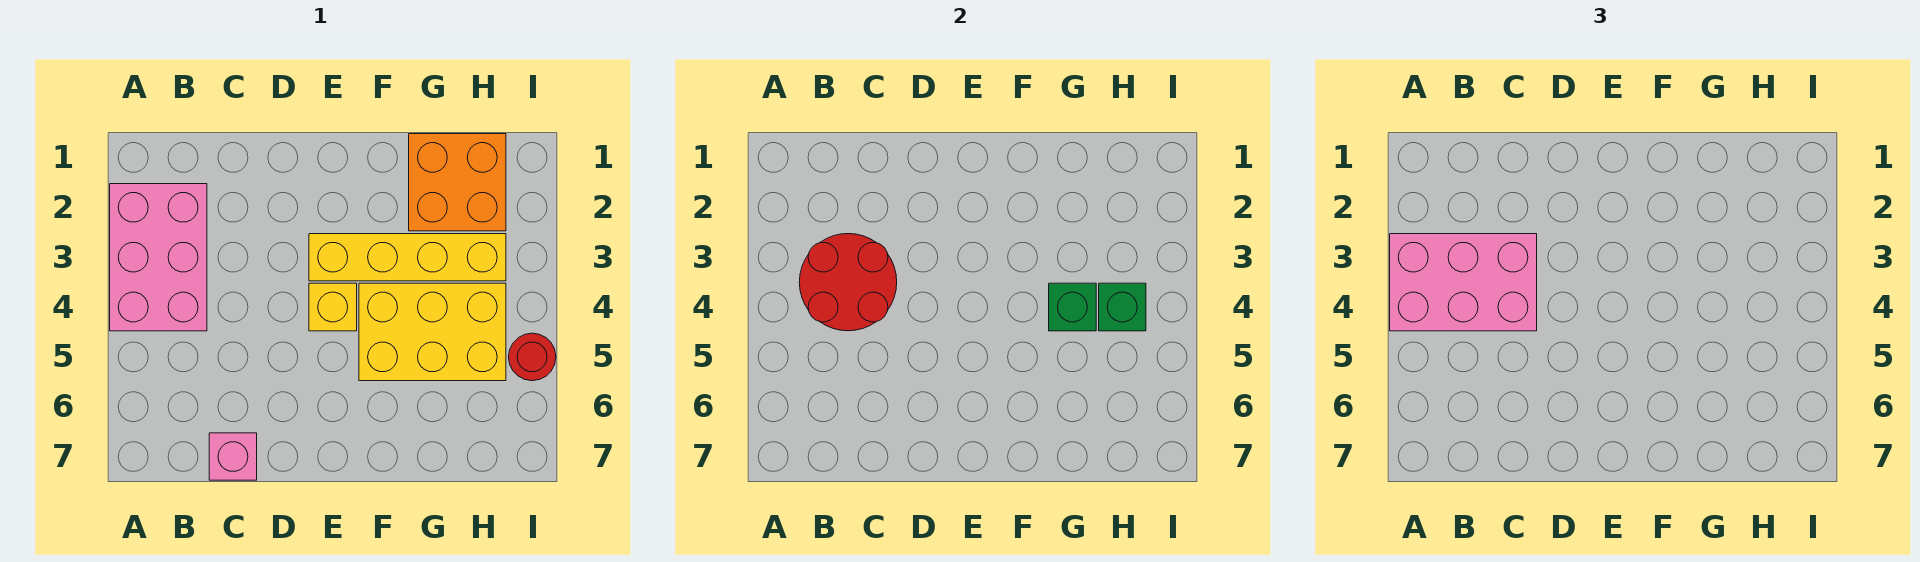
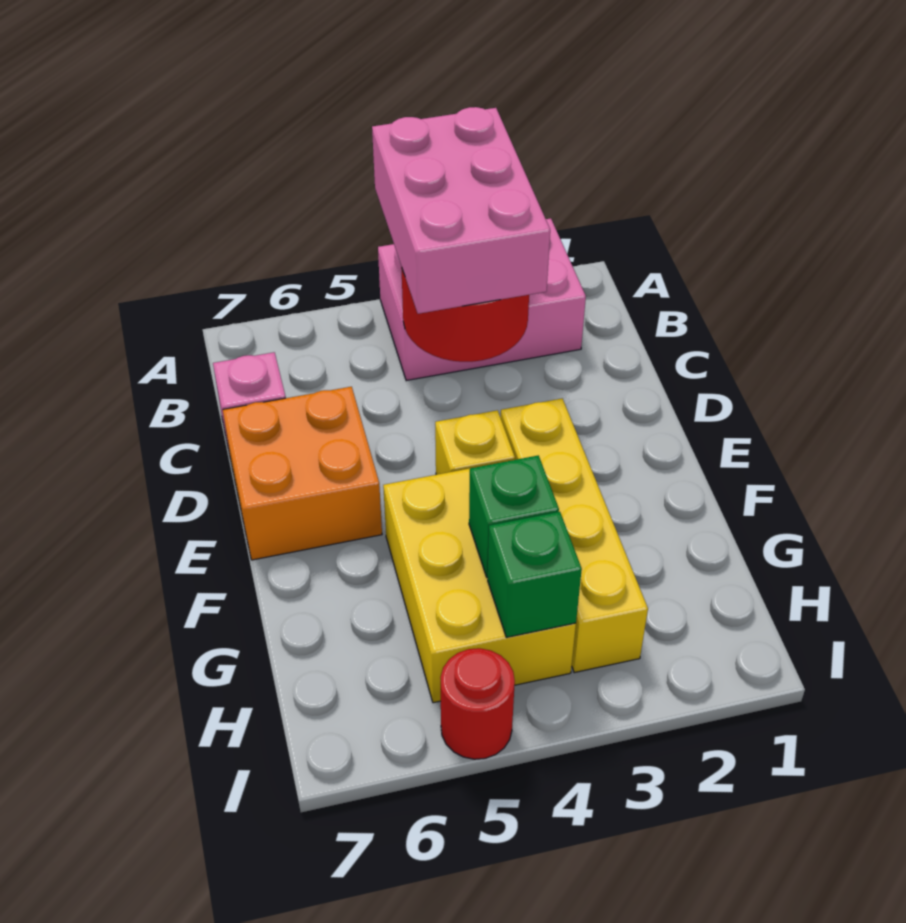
orange brick G1:H2 level 1 -> orange brick D6:E7 level 1

